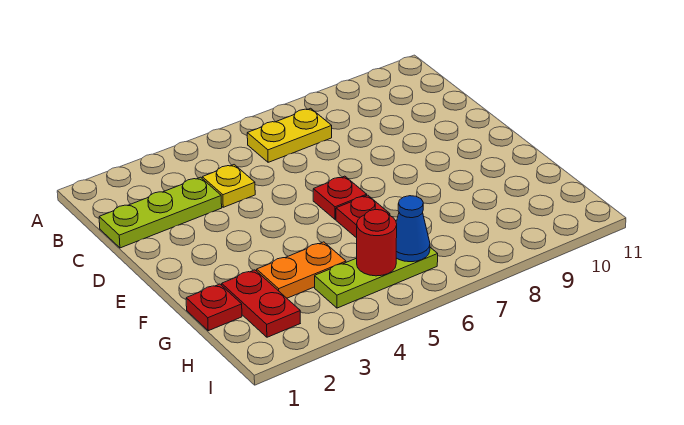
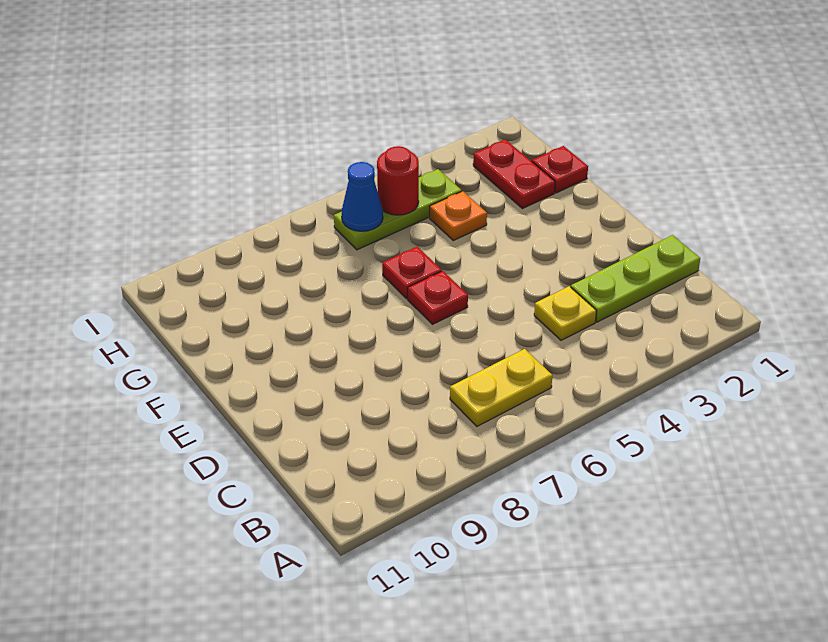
orange plate G3:G4 level 1 -> orange plate G4 level 1

